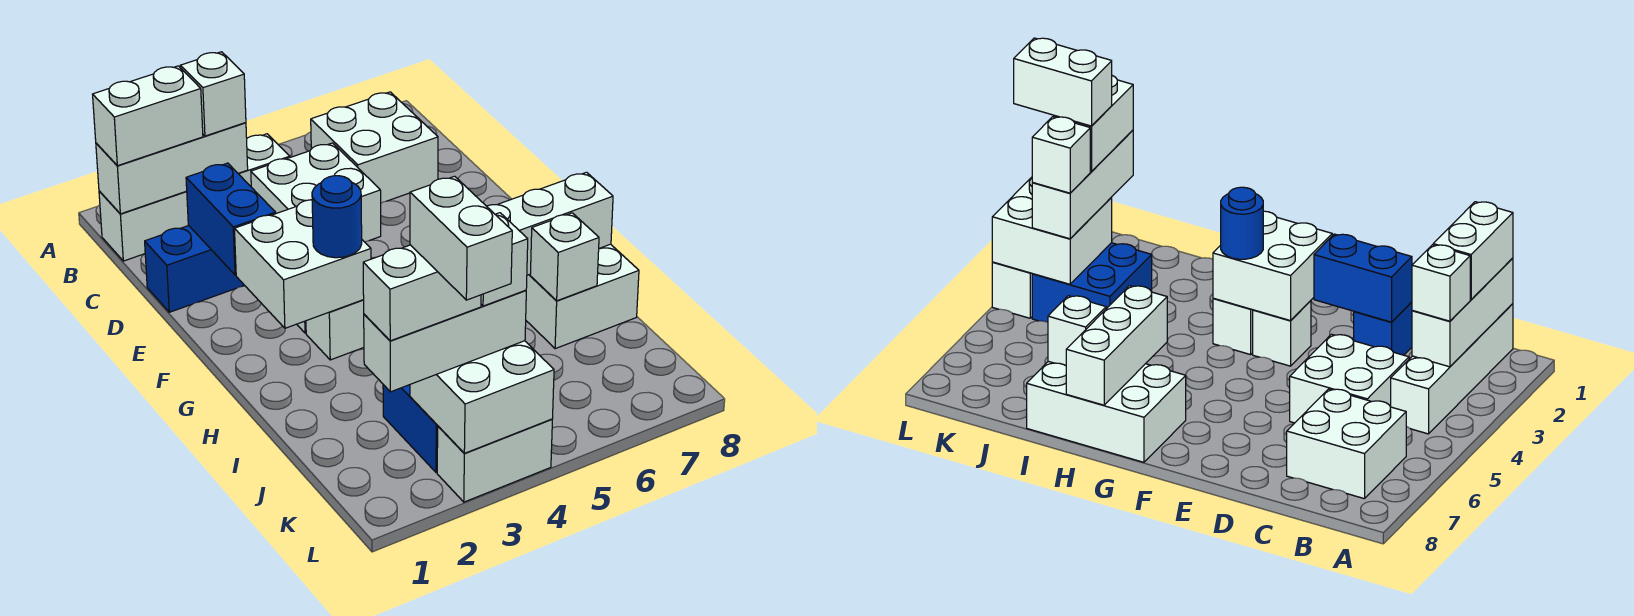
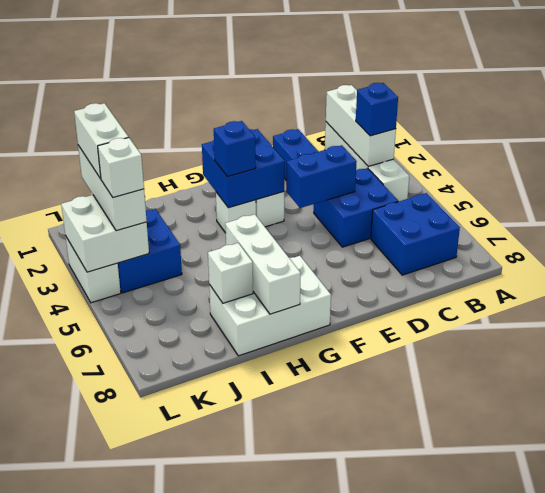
white brick B1:B2 level 3 -> none
white brick B3 level 3 -> blue brick B3 level 3
white brick B6:C7 level 1 -> blue brick B6:C7 level 1
white brick C4:D5 level 1 -> blue brick C4:D5 level 1
blue brick D2:E2 level 2 -> blue brick D4:E4 level 2
white brick F2:G3 level 2 -> blue brick F2:G3 level 2
blue round brick G3 level 3 -> blue brick G3 level 3
white brick K3:L3 level 5 -> none

